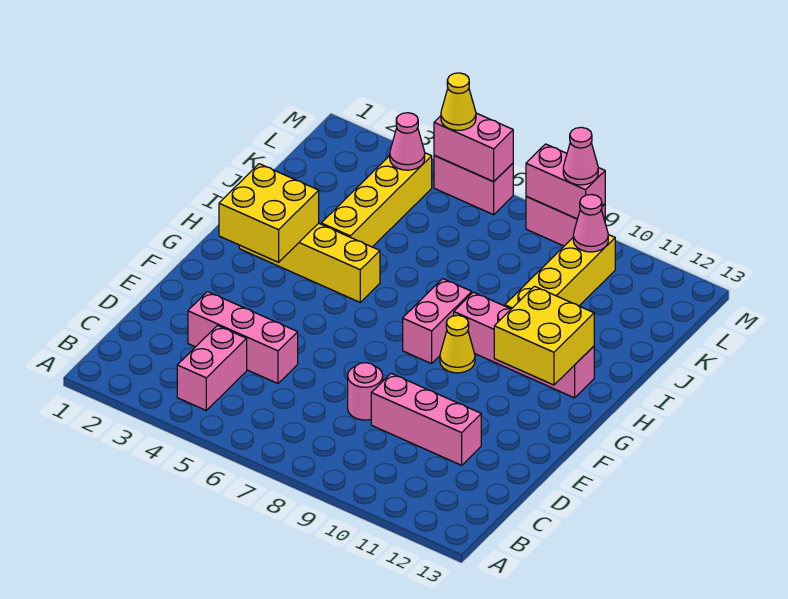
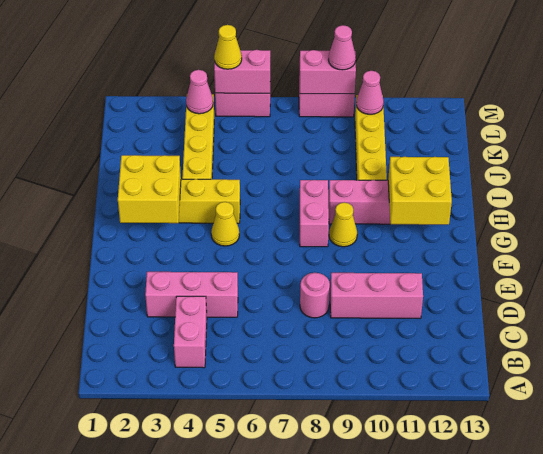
none -> yellow cone G5 level 1

